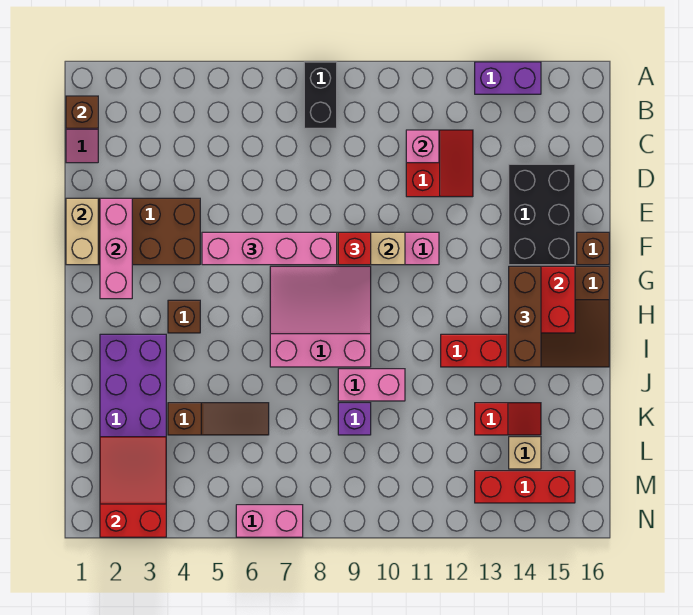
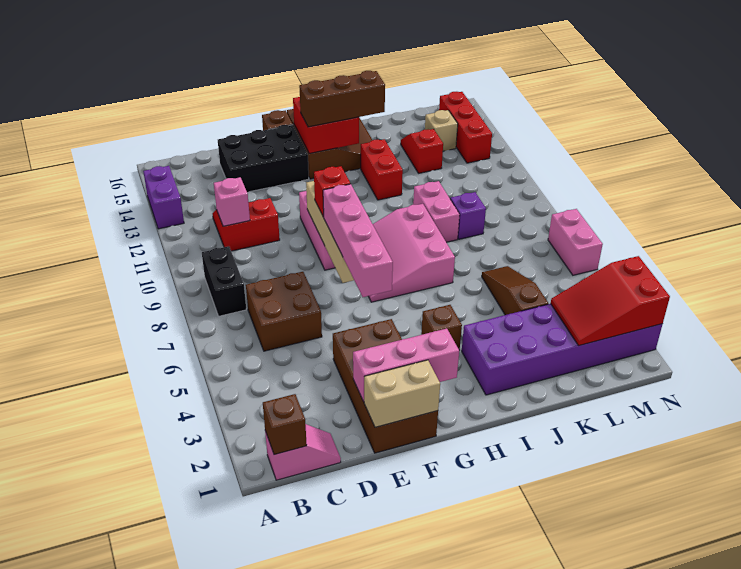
black brick A8:B8 level 1 -> black brick B8:B9 level 1
none -> brown brick C6:D7 level 1

